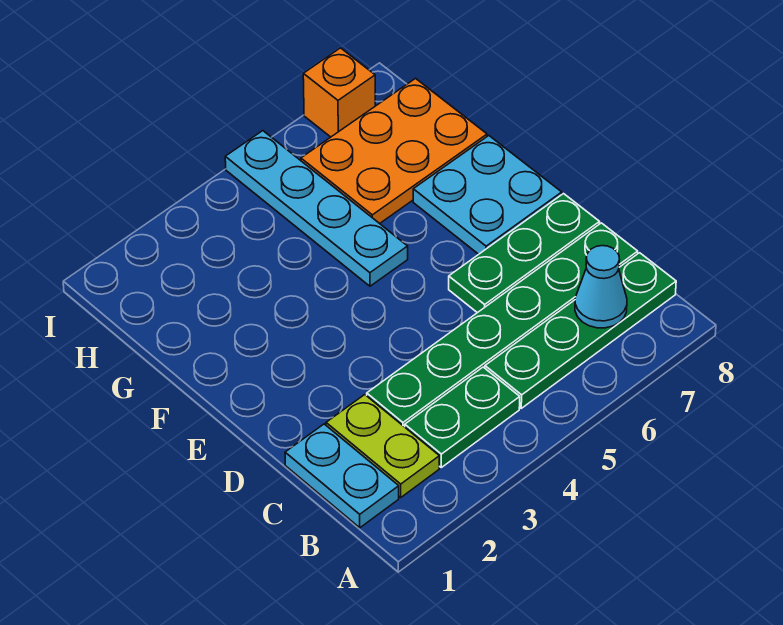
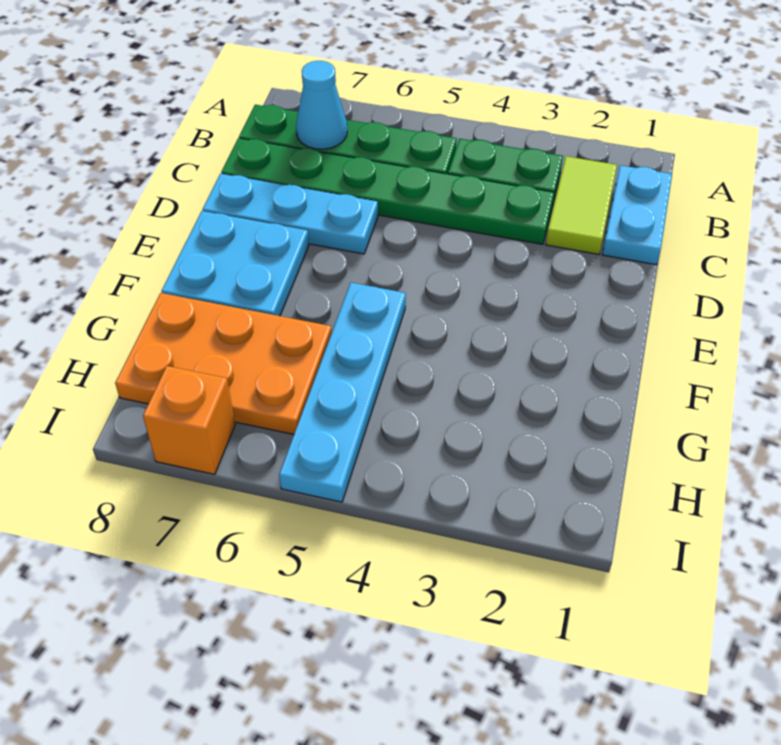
lime plate B2:C2 level 1 -> lime tile B2:C2 level 1
green plate D6:D8 level 1 -> cyan plate D6:D8 level 1

